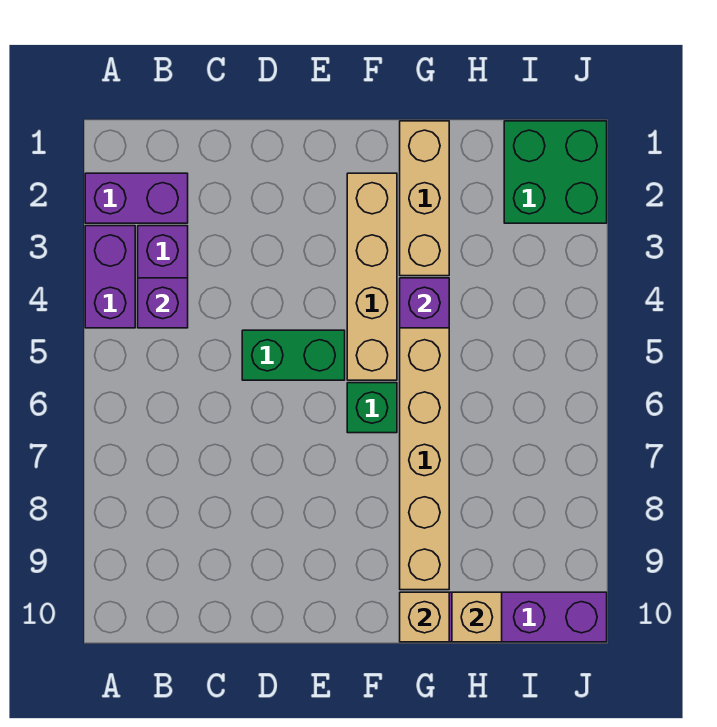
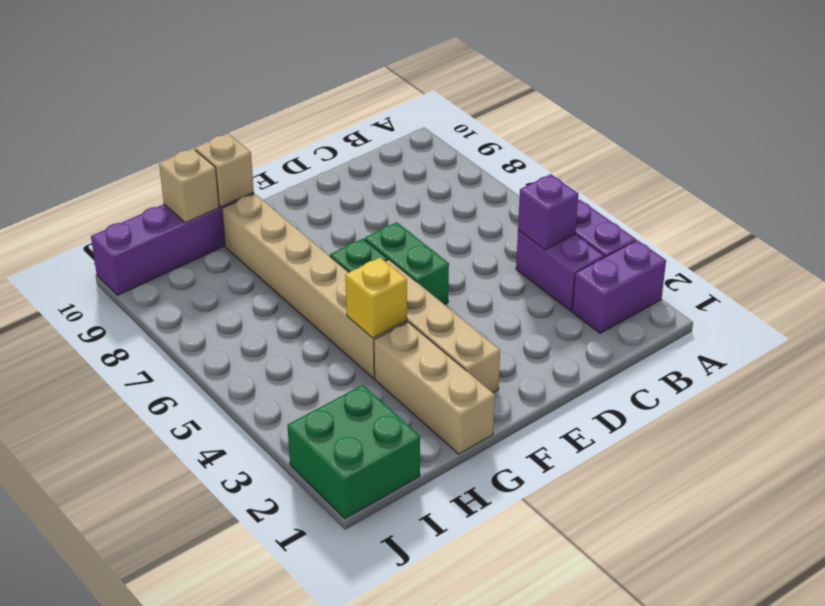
green brick D5:E5 level 1 -> green brick E5:E6 level 1
purple brick G4 level 2 -> yellow brick G4 level 2

